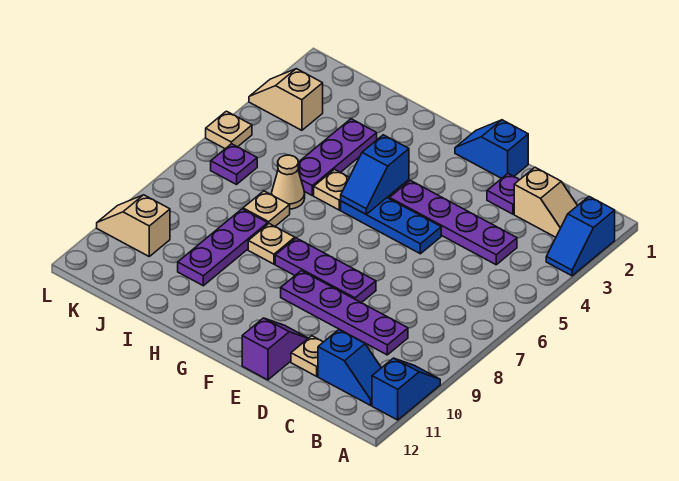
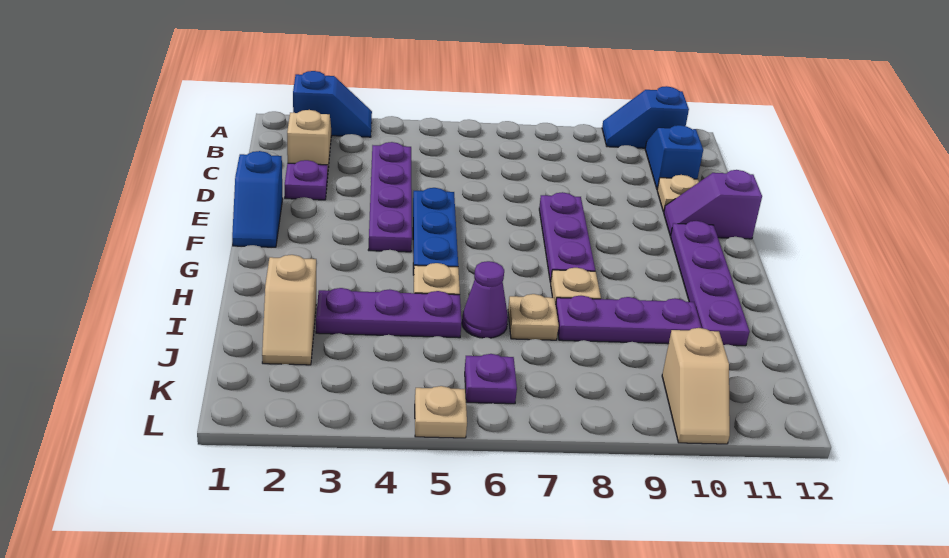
purple plate C9:F9 level 1 -> purple plate F11:I11 level 1
blue slope G4:G5 level 2 top 4 -> none
tan cone I6 level 1 -> purple cone I6 level 1
tan slope K3:L3 level 1 top K -> tan slope I2:J2 level 1 top I

